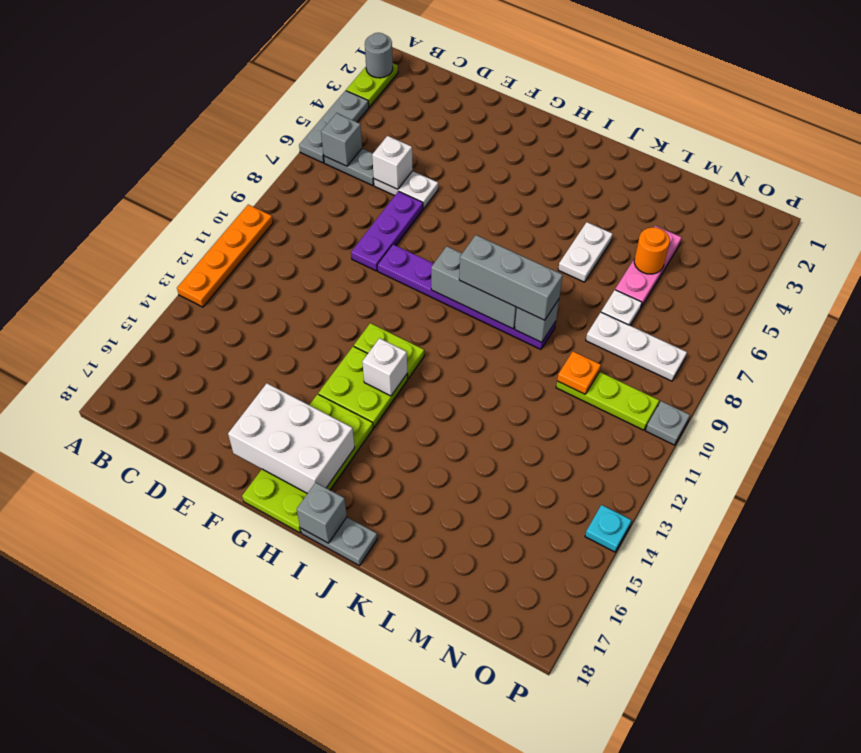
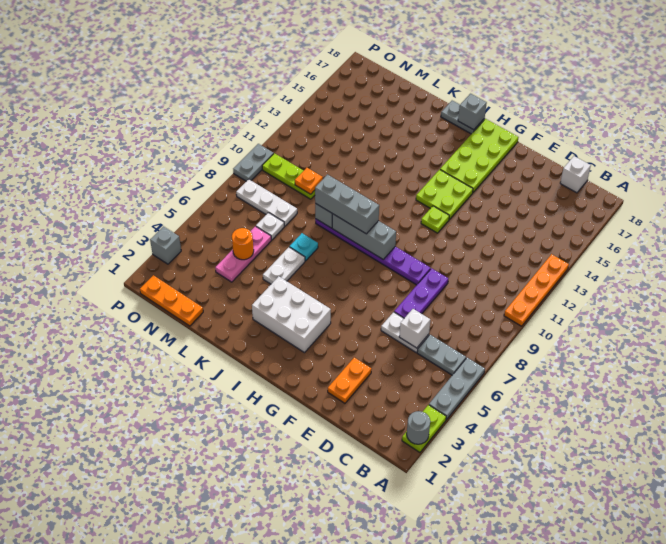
grey brick B6 level 2 -> grey brick P3 level 1
none -> orange plate E2:E3 level 1
white brick F16:H17 level 2 -> white brick H3:J4 level 1
lime plate G12:H12 level 1 -> lime plate G12 level 1
white brick H13 level 2 -> white brick C18 level 1
none -> orange plate M1:O1 level 1
grey plate P10 level 1 -> grey plate P9:P10 level 1
cyan plate P14 level 1 -> cyan plate K7 level 1

